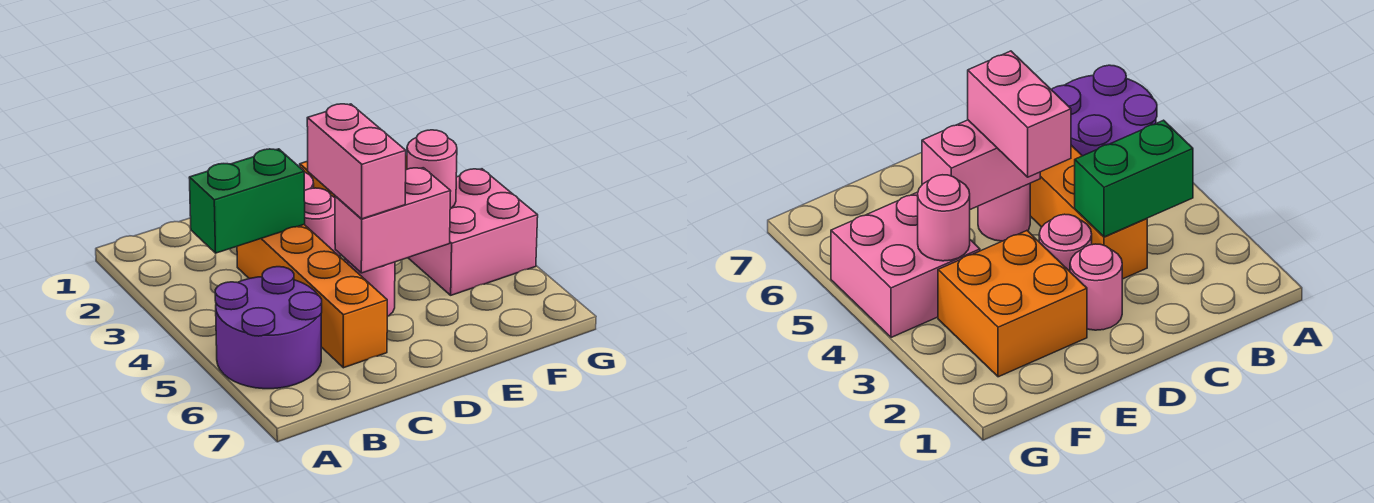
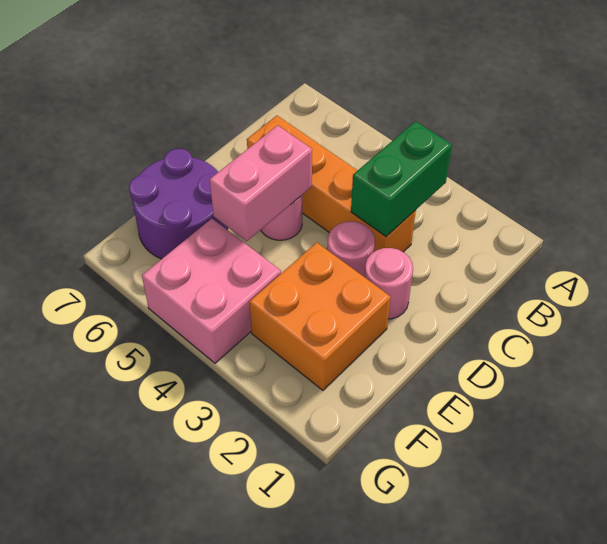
purple round brick A5:B6 level 1 -> purple round brick E6:F7 level 1
pink brick D4:D5 level 3 -> none
pink round brick F4 level 2 -> none

